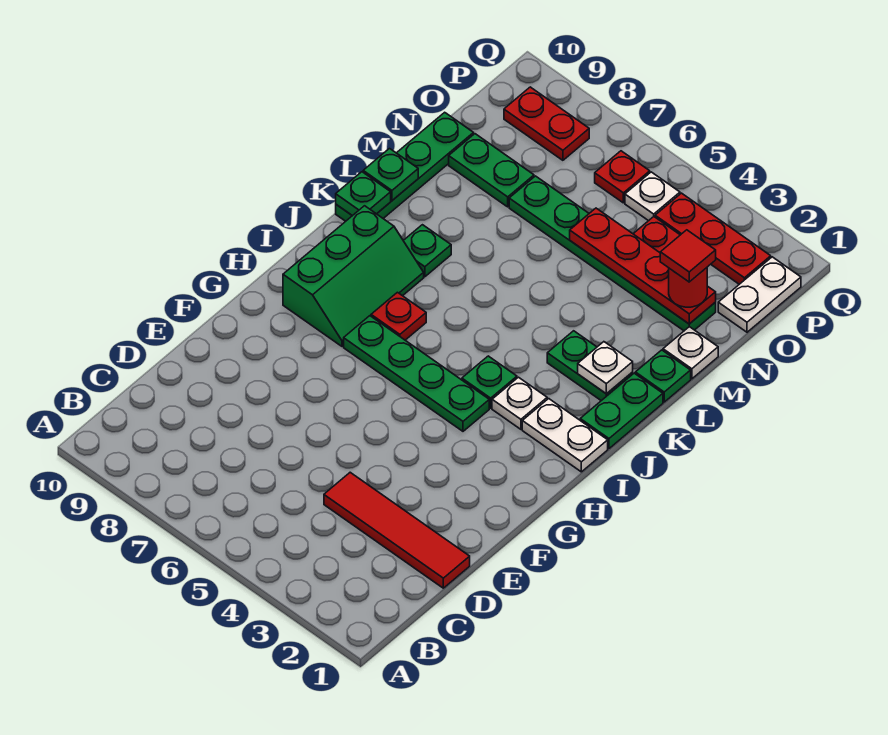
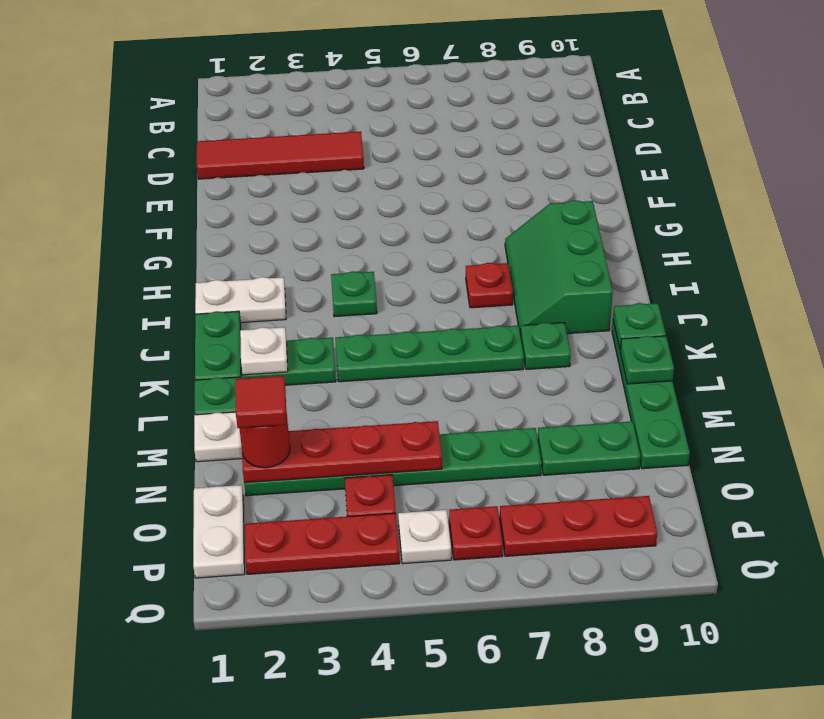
green plate H4:H7 level 1 -> green plate K4:K7 level 1
white plate I3 level 1 -> none
red plate P8:P9 level 1 -> red plate P7:P9 level 1

